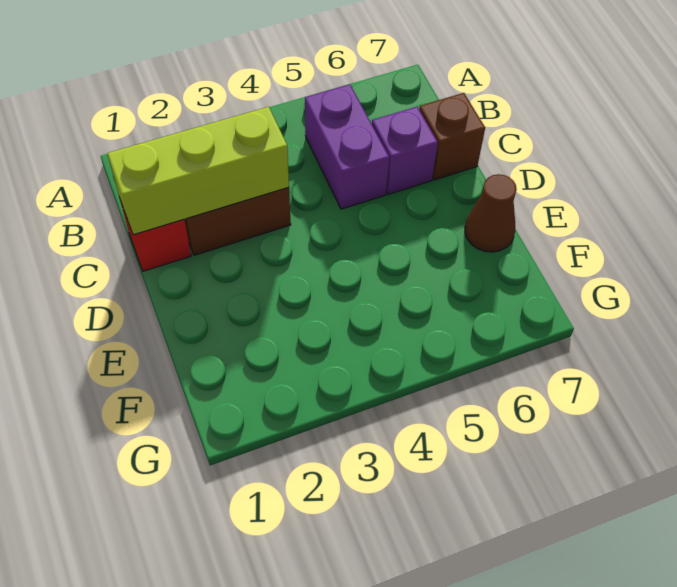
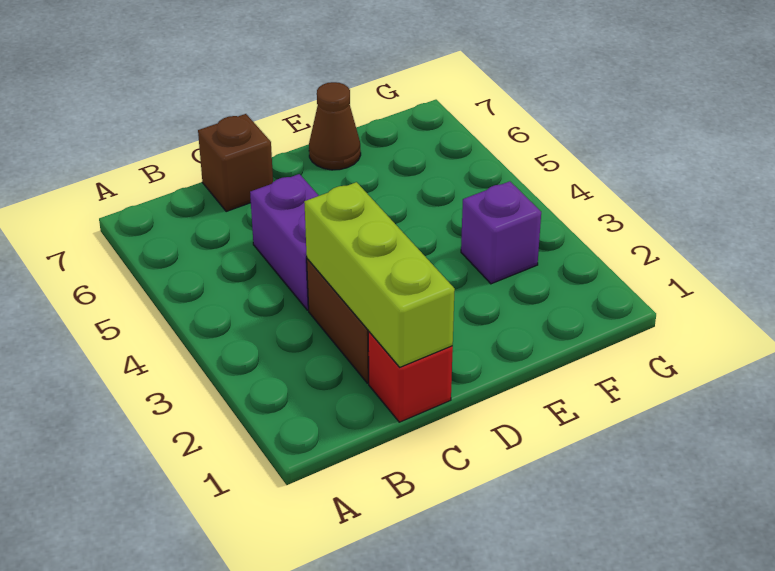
purple brick B5:C5 level 1 -> purple brick C4:C5 level 1
purple brick C6 level 1 -> purple brick F3 level 1

